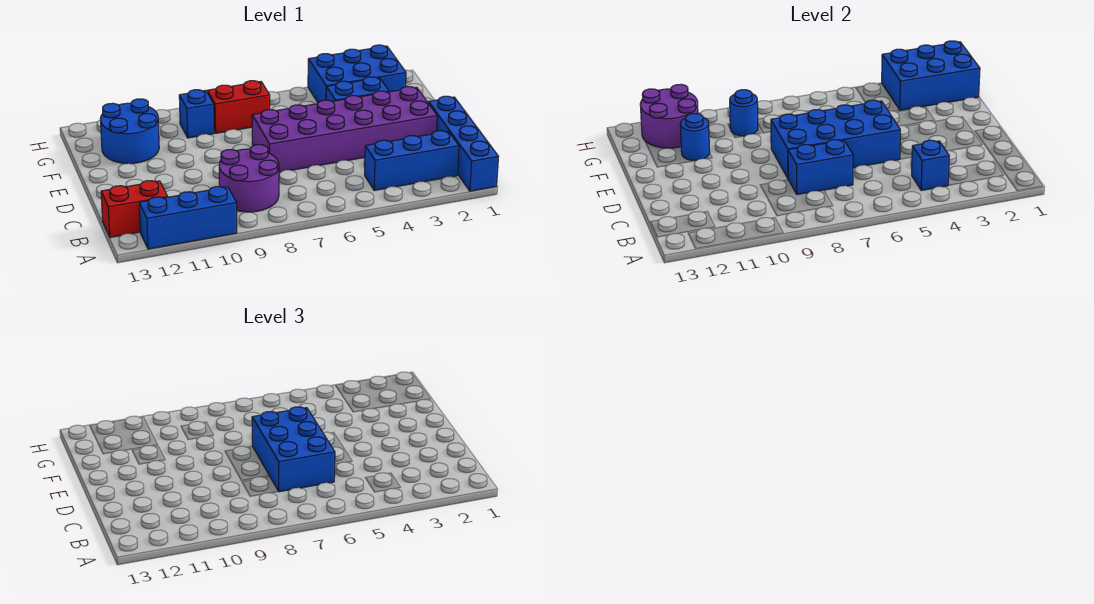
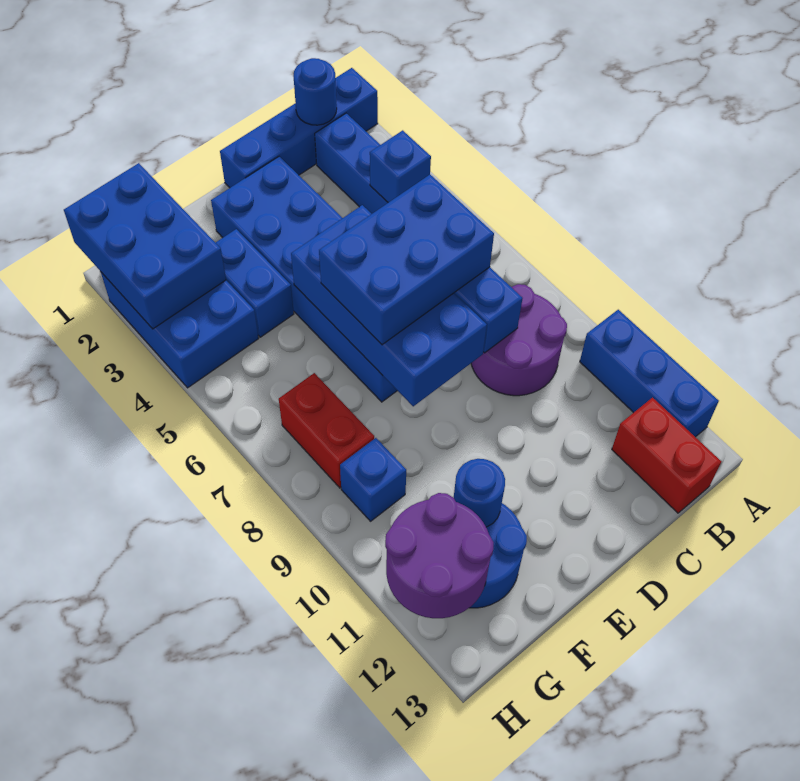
purple brick D2:E7 level 1 -> blue brick D2:E7 level 1
blue round brick G9 level 2 -> blue round brick B1 level 2

